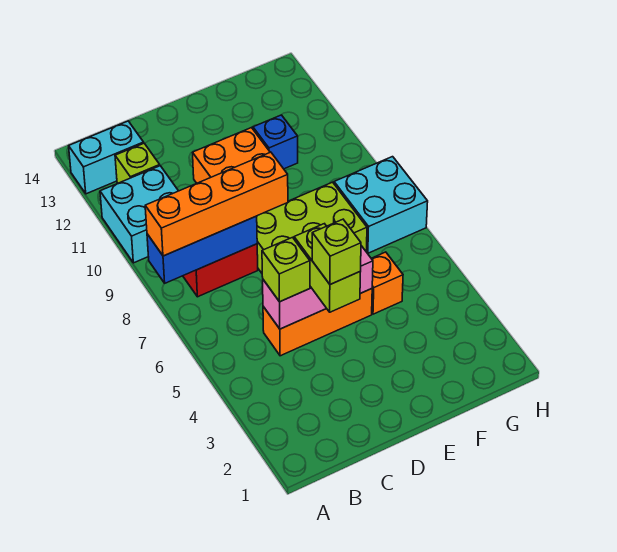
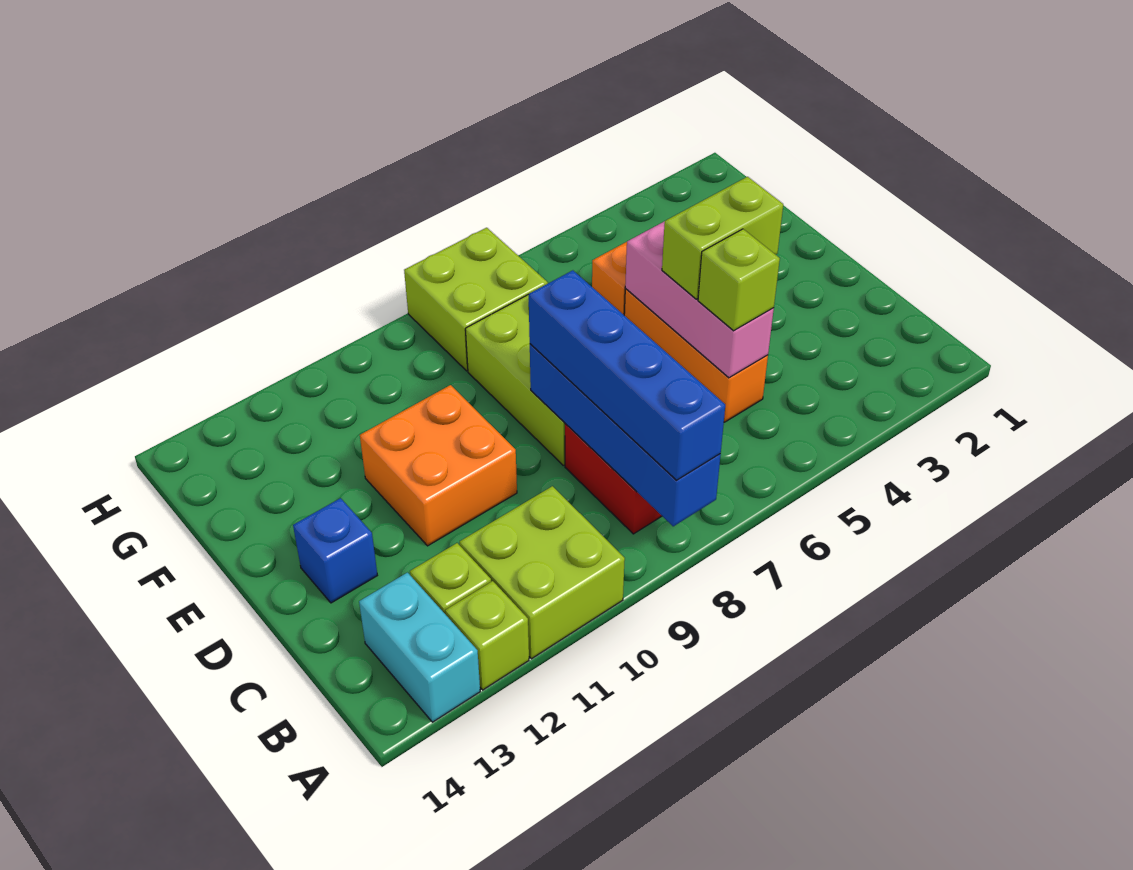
blue brick A8:C8 level 2 -> blue brick A8:D8 level 2
orange brick A8:D8 level 3 -> blue brick A8:D8 level 3
cyan brick A10:B11 level 1 -> lime brick A10:B11 level 1
lime brick D4 level 4 -> lime brick A12 level 1
blue brick F11 level 1 -> blue brick D13 level 1
cyan brick G7:H8 level 1 -> lime brick G7:H8 level 1

